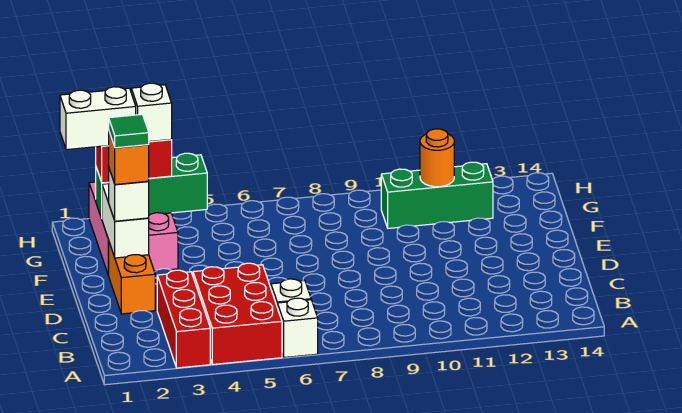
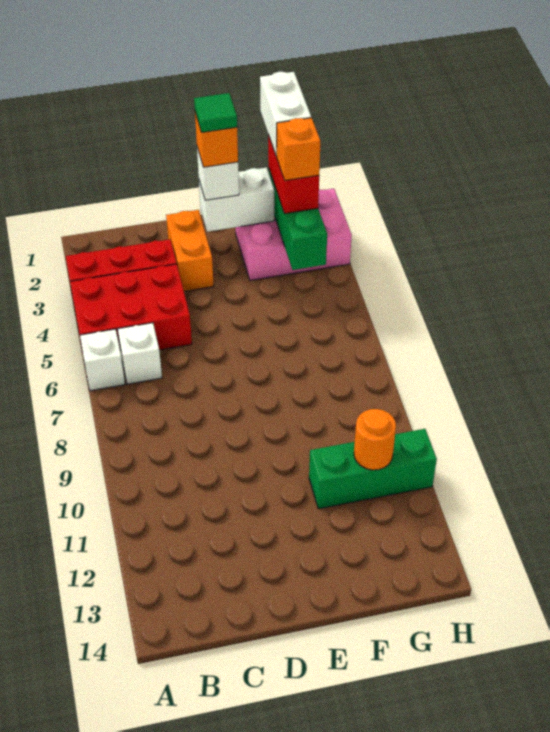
orange brick D2:E2 level 1 -> orange brick D2:D3 level 1
white brick G3 level 4 -> orange brick G3 level 4
green brick G10:G12 level 1 -> green brick F11:H11 level 1

